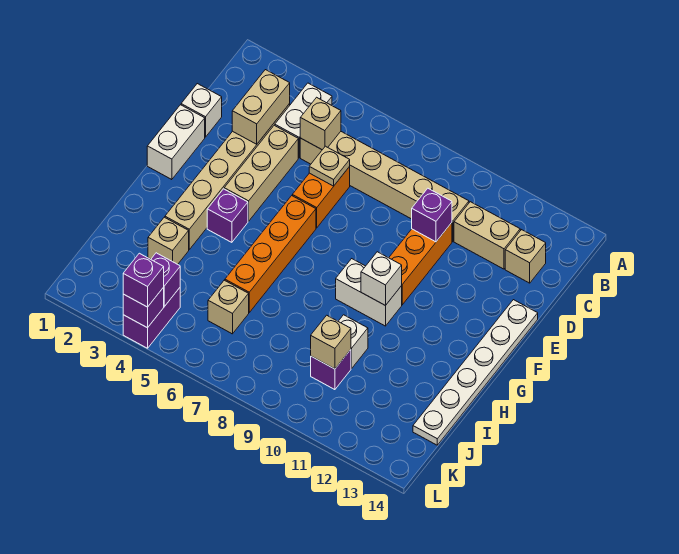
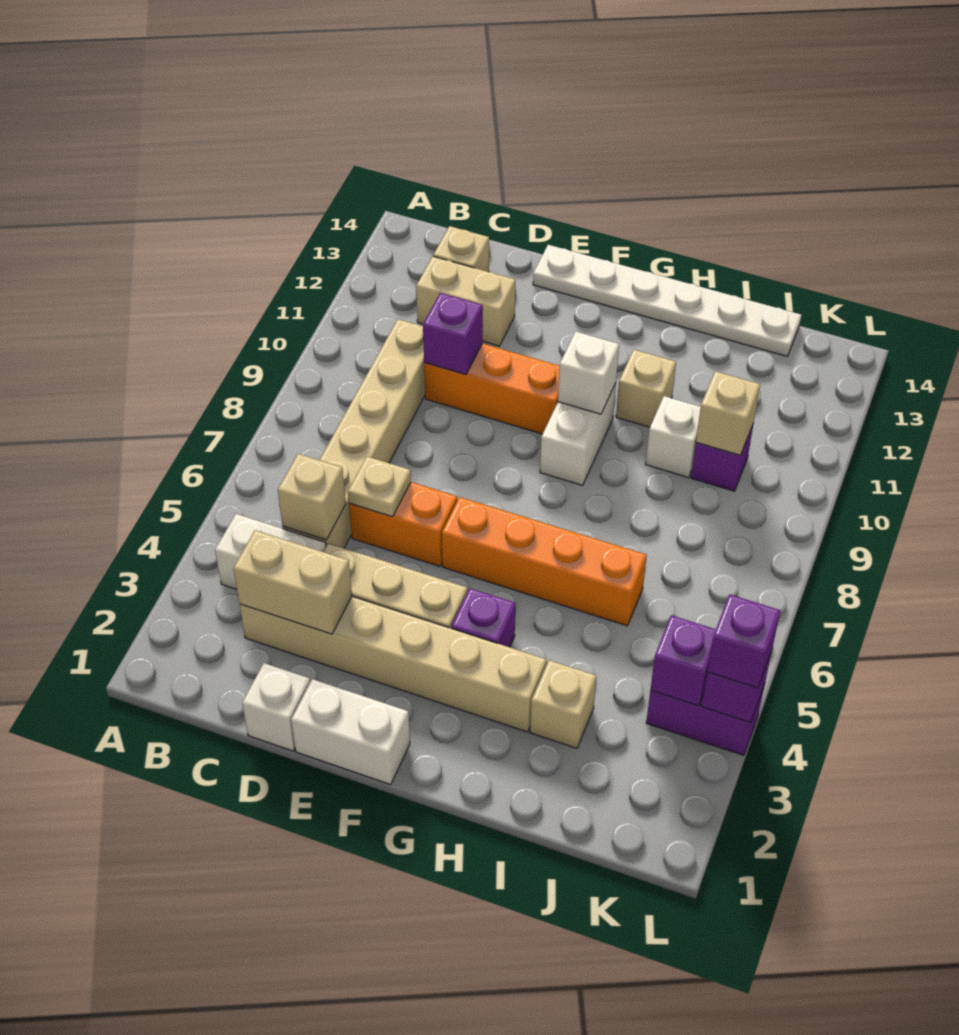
tan brick C11:C12 level 1 -> tan brick C12:D12 level 1
tan brick J6 level 1 -> tan brick H11 level 1

